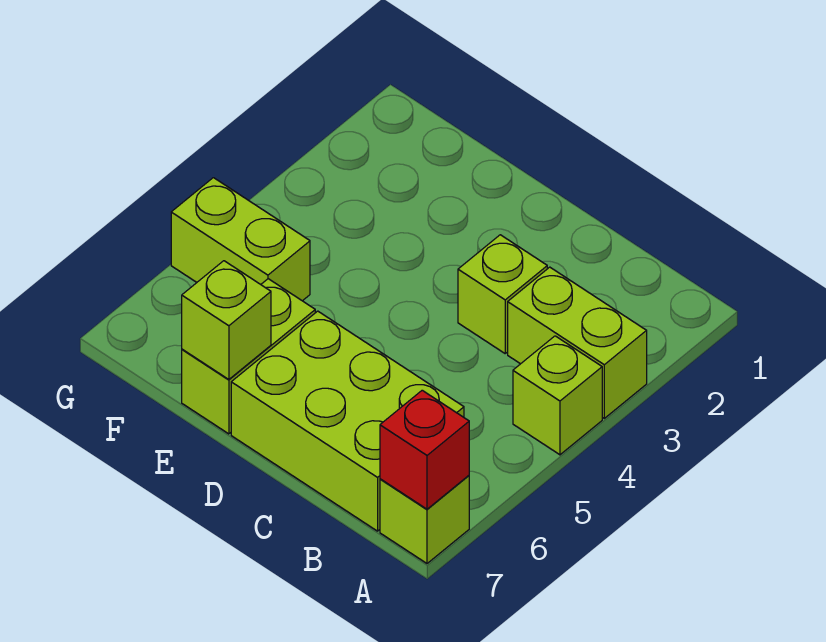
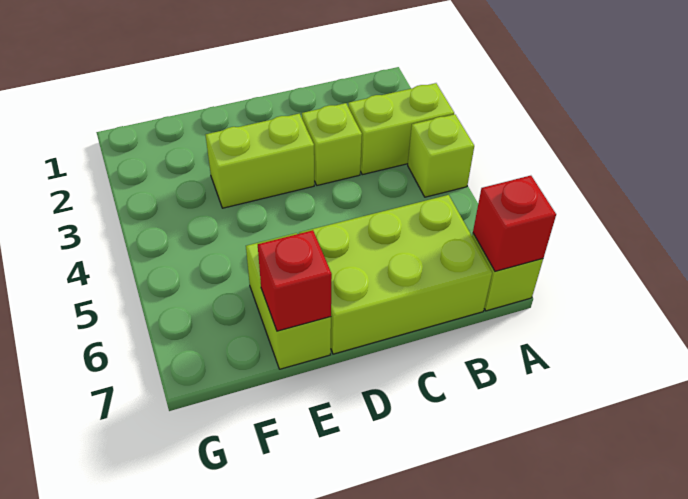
lime brick E7 level 2 -> red brick E7 level 2
lime brick F5:G5 level 1 -> lime brick D3:E3 level 1

